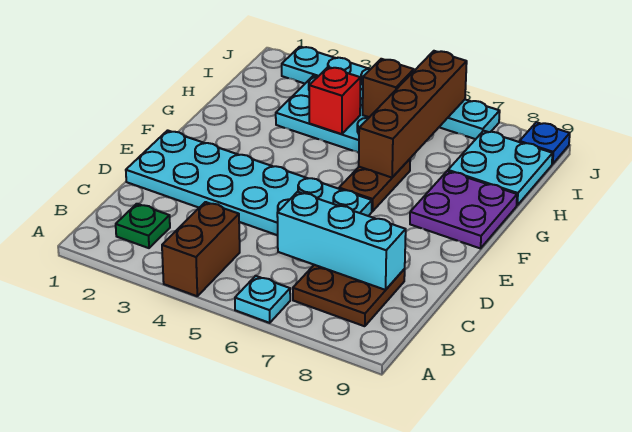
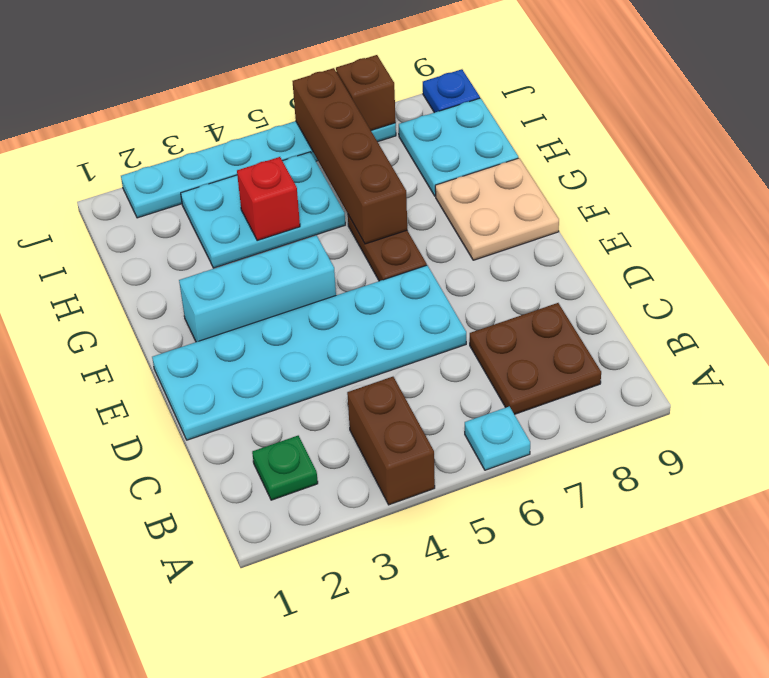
cyan brick C6:C8 level 2 -> cyan brick F2:F4 level 1
purple plate F8:G9 level 1 -> tan plate F8:G9 level 1
brown brick I5 level 2 -> brown brick J7 level 2

